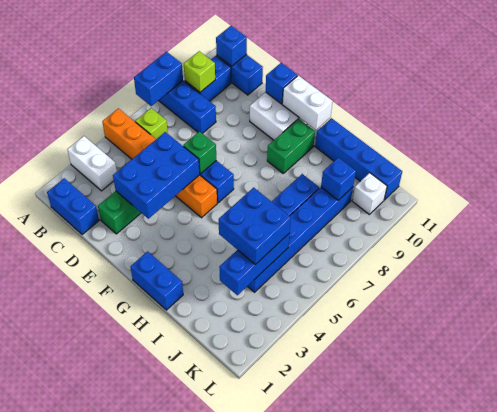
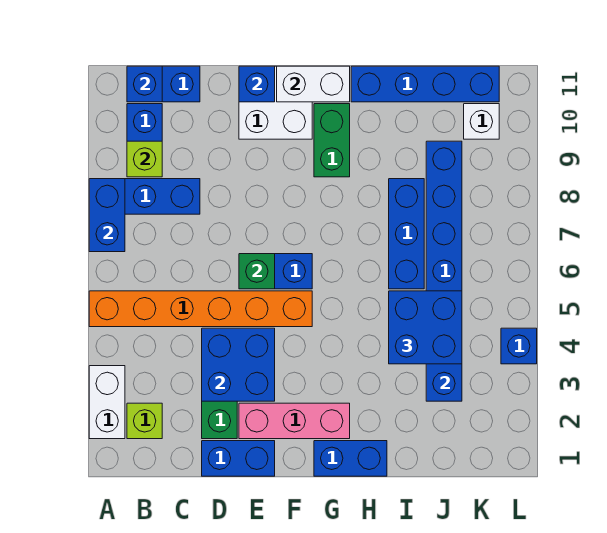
white brick A3:B3 level 1 -> white brick A2:A3 level 1
blue brick B1:C1 level 1 -> blue brick D1:E1 level 1
lime brick B6 level 1 -> lime brick B2 level 1
blue brick D3:E5 level 2 -> blue brick D3:E4 level 2
none -> pink brick E2:G2 level 1
blue brick J9 level 2 -> blue brick L4 level 1

